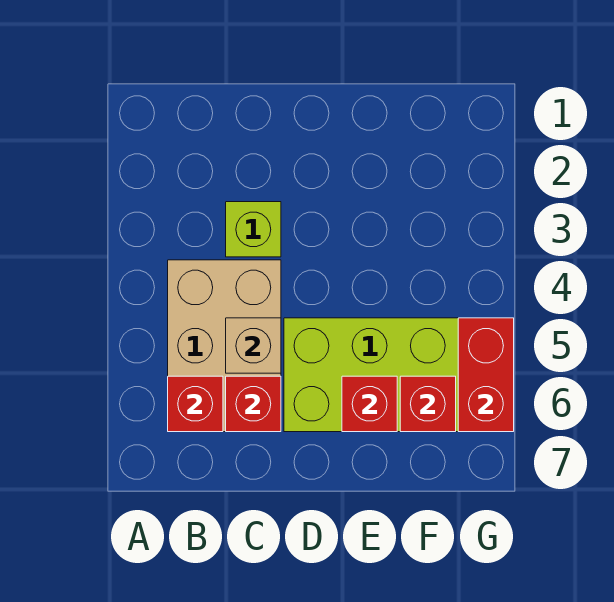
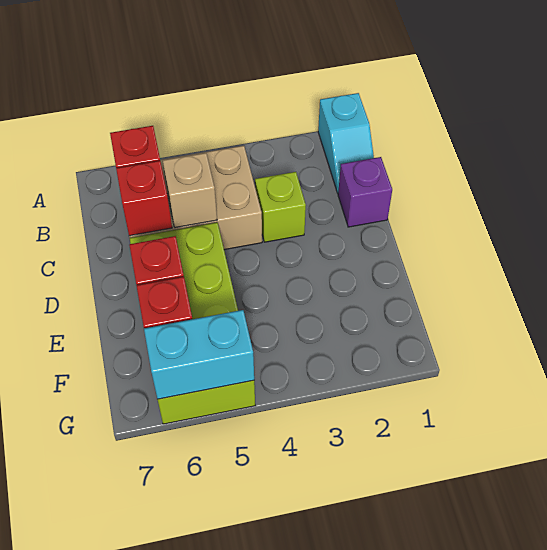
none -> cyan slope A1:B1 level 1 top A
none -> purple brick C1 level 1
red brick G5:G6 level 2 -> cyan brick G5:G6 level 2

